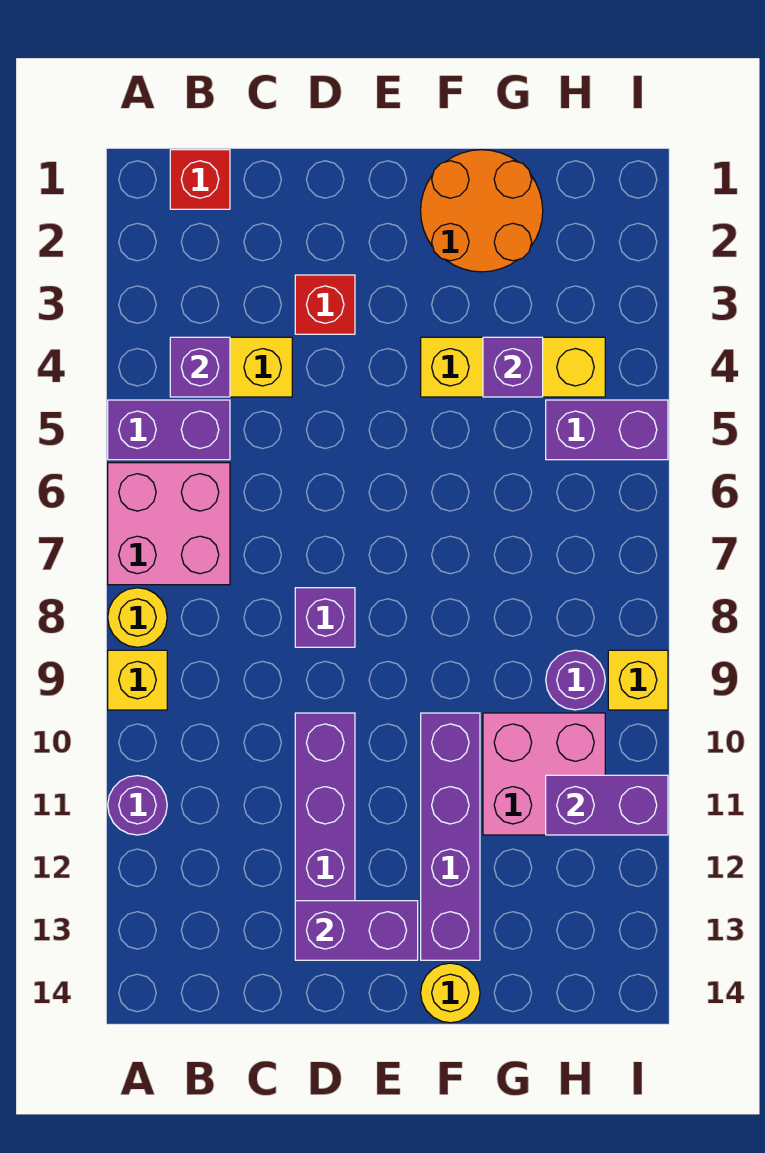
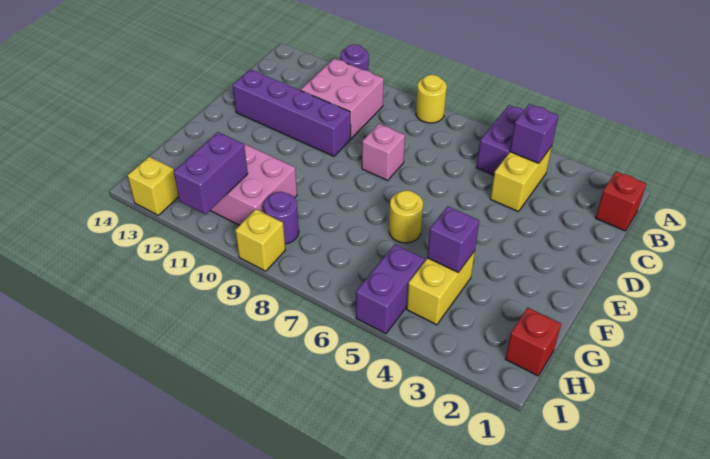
pink brick A6:B7 level 1 -> pink brick B10:C11 level 1
yellow brick A9 level 1 -> yellow brick I13 level 1
red brick D3 level 1 -> red brick H1 level 1
purple brick D8 level 1 -> pink brick D8 level 1
purple brick D13:E13 level 2 -> none
orange round brick F1:G2 level 1 -> none
yellow brick F4:H4 level 1 -> yellow brick G4:H4 level 1
purple brick F10:F13 level 1 -> none
yellow round brick F14 level 1 -> yellow round brick F6 level 1

